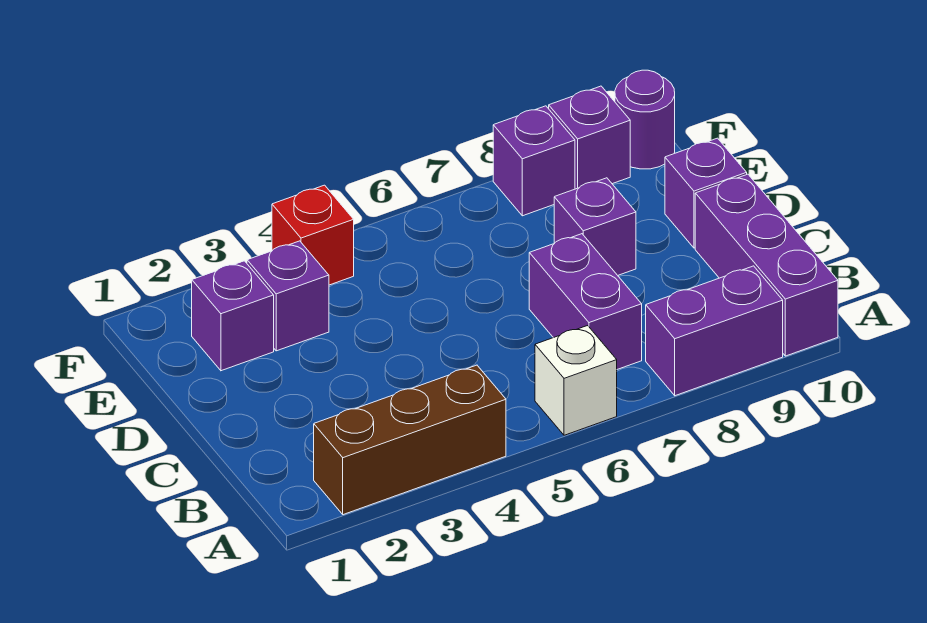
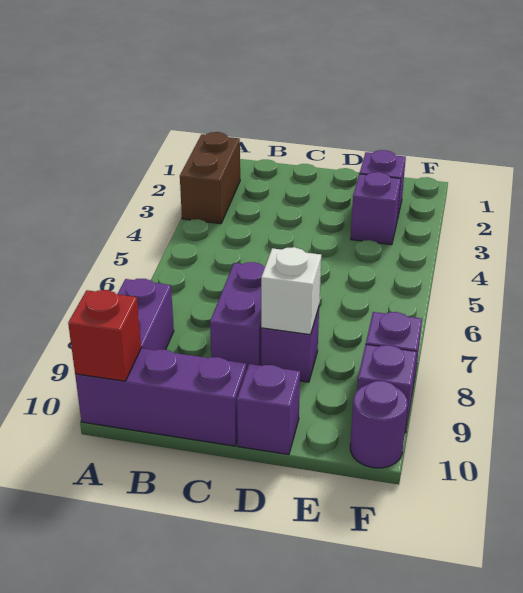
brown brick A2:A4 level 1 -> brown brick A2:A3 level 1
white brick A6 level 1 -> white brick D8 level 2
purple brick B7:C7 level 1 -> purple brick C7:C8 level 1
red brick F4 level 1 -> red brick A10 level 2

